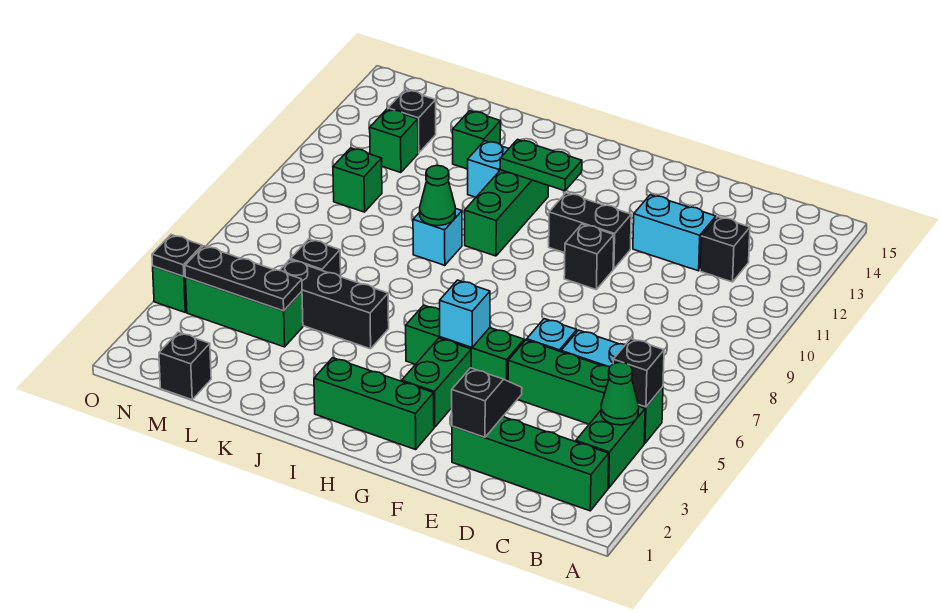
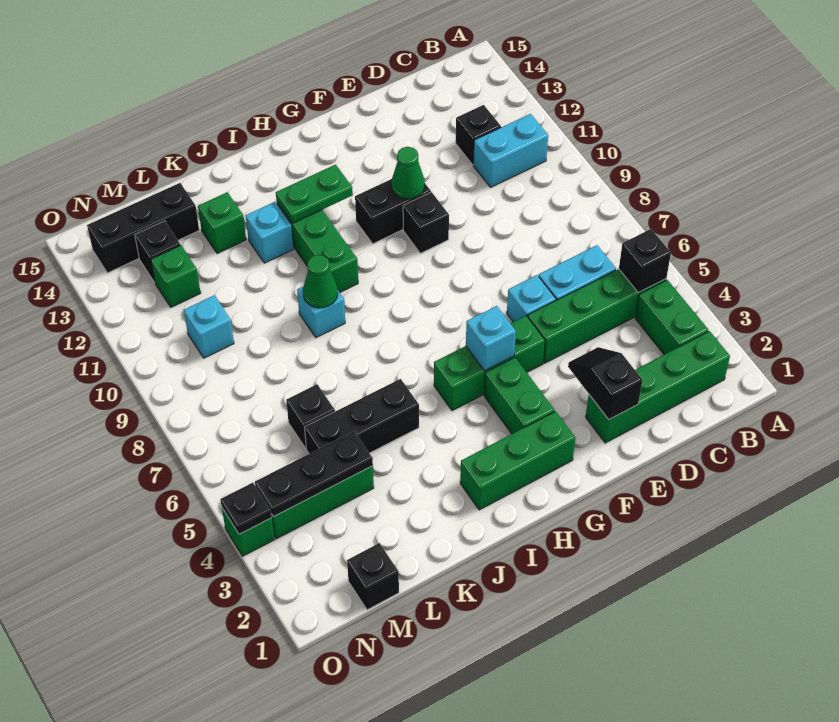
green cone B4 level 2 -> green cone F11 level 2
cyan brick D12:E12 level 1 -> cyan brick B11:C11 level 1
none -> black brick L14:N14 level 1
green brick M10 level 1 -> cyan brick M10 level 1

